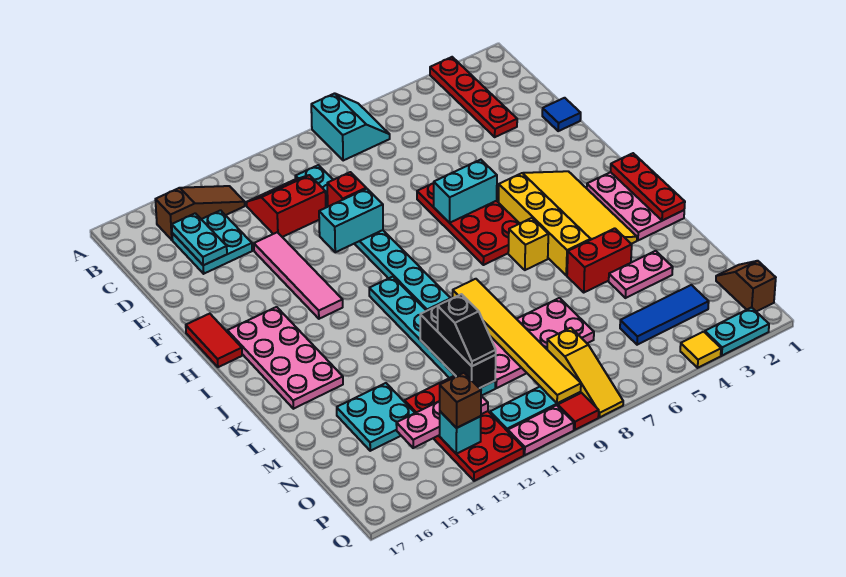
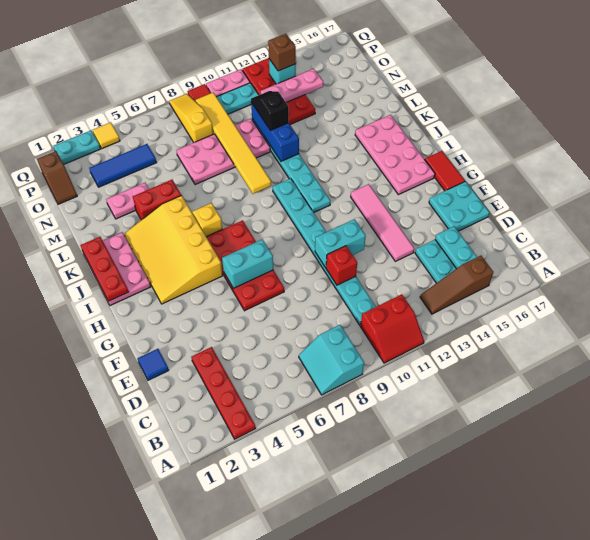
red slope C11:D12 level 1 top D -> red slope A10:B11 level 1 top B
black brick L11:N11 level 2 -> blue brick L11:N11 level 2
cyan plate M14:N15 level 1 -> cyan plate E16:F17 level 1

